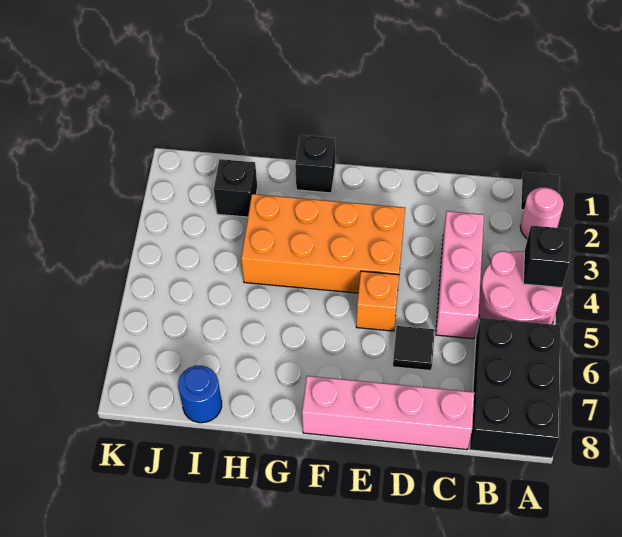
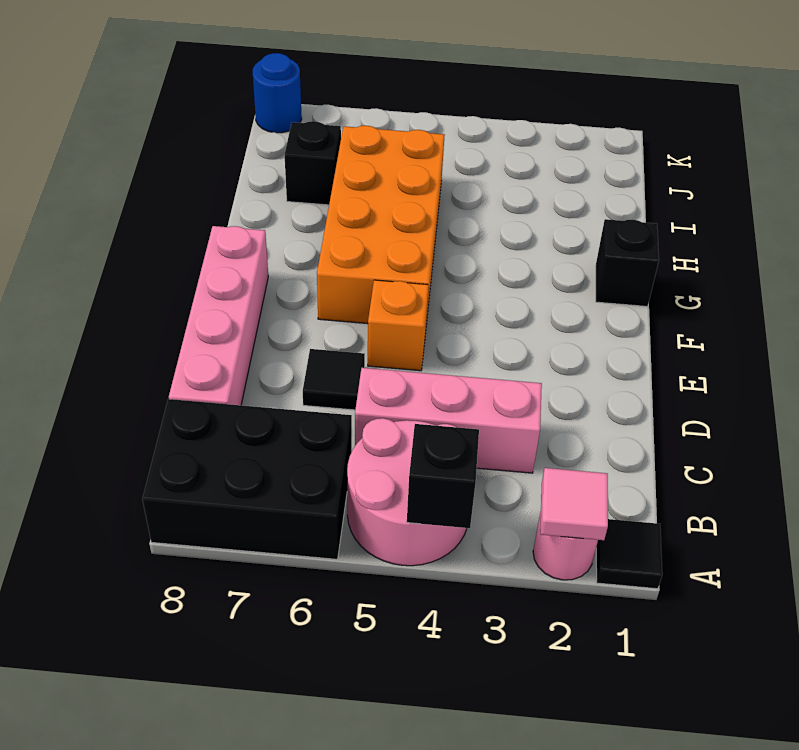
none -> pink tile A2 level 2
orange brick E3:H4 level 1 -> orange brick F5:I6 level 1
black brick I2 level 1 -> black brick I7 level 1
blue round brick I8 level 1 -> blue round brick K8 level 1

